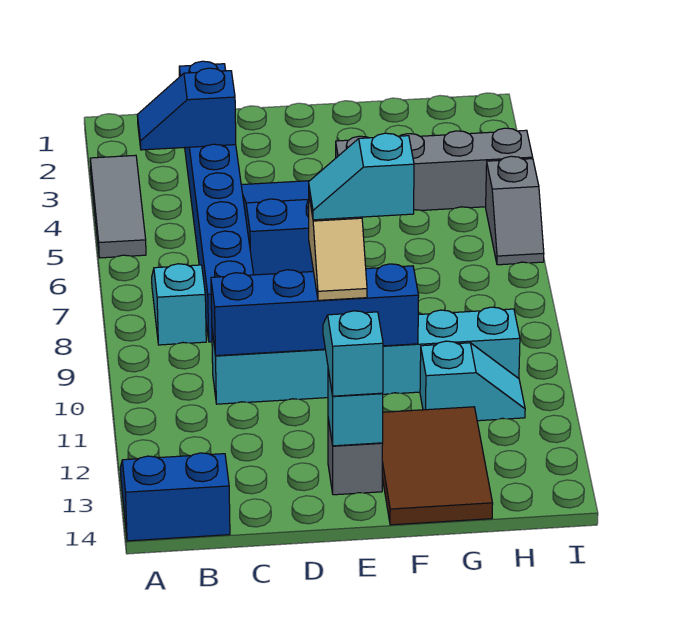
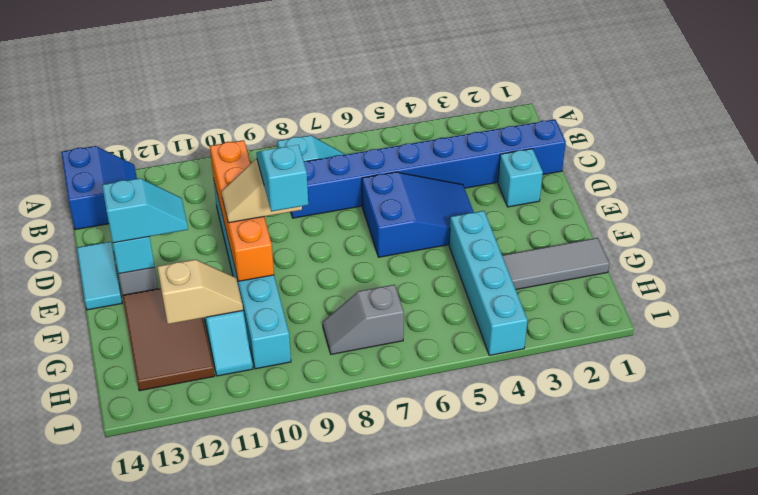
grey tile A3:A5 level 1 -> grey tile G1:G3 level 1
blue slope B3:C3 level 2 top C -> none
blue brick C10:F10 level 2 -> orange brick C10:F10 level 2
none -> cyan brick D2 level 1
none -> cyan tile D14:E14 level 1
grey brick F4:I4 level 1 -> cyan brick F4:I4 level 1
brown tile F12:G14 level 1 -> brown tile F12:H13 level 1
none -> tan slope G11:G12 level 2 top 12
grey slope I5:I6 level 1 top 5 -> grey slope H7:H8 level 1 top 7

